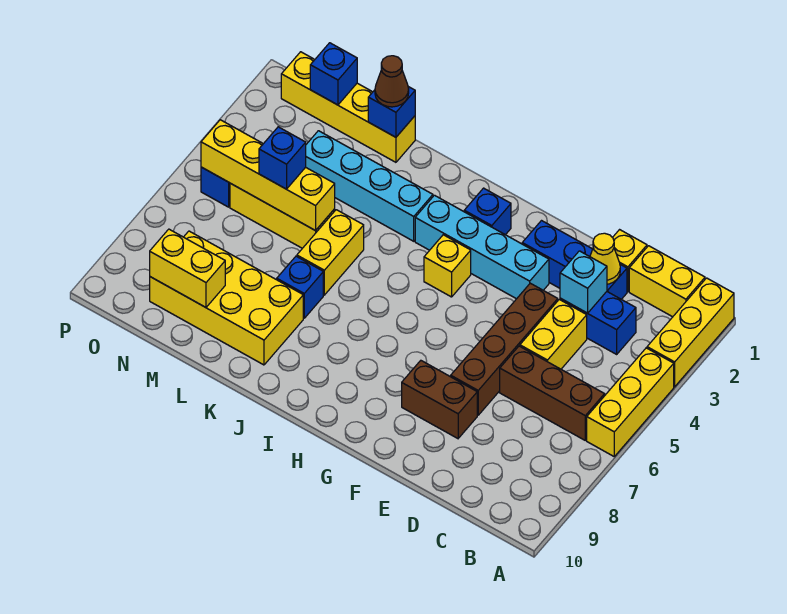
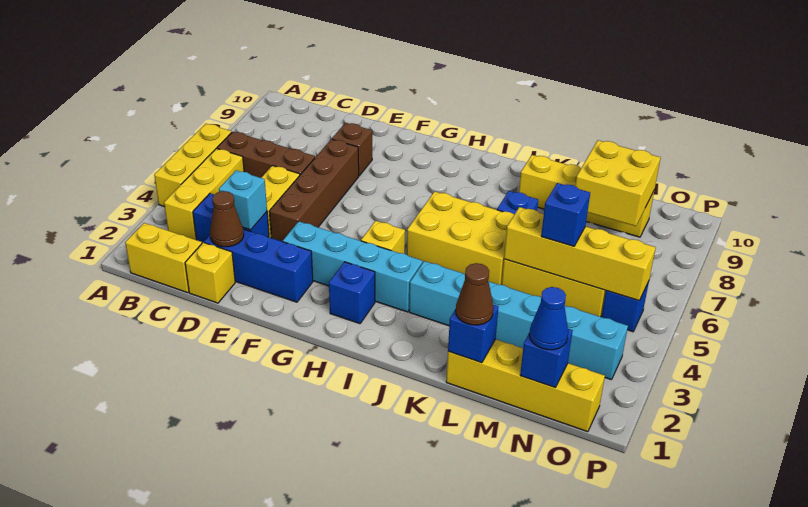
yellow brick A1:A3 level 1 -> yellow brick B3:B5 level 1
yellow cone D2 level 2 -> brown cone D2 level 2
brown brick E8:F8 level 1 -> brown brick E8 level 1
cyan brick J3:M3 level 1 -> cyan brick J3:O3 level 1
yellow brick K5:K6 level 1 -> yellow brick I5:K6 level 1
yellow brick K8:N9 level 1 -> yellow brick K9:N9 level 1
yellow brick M9:N9 level 2 -> yellow brick M8:N9 level 2
none -> blue cone N1 level 3

